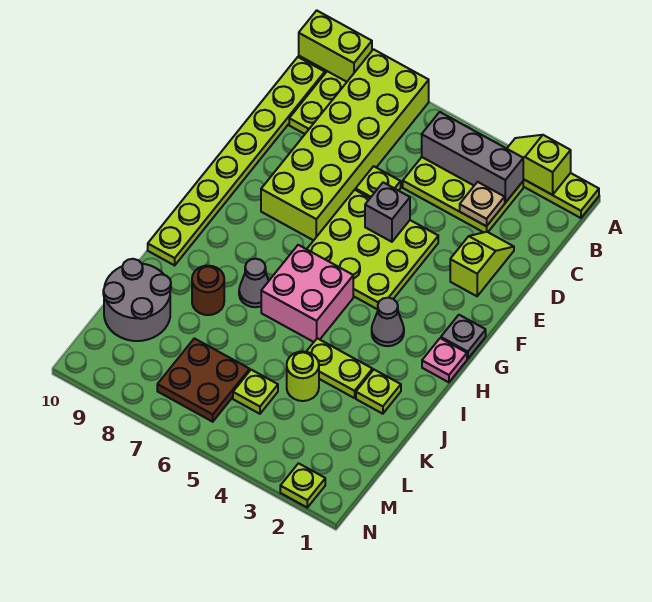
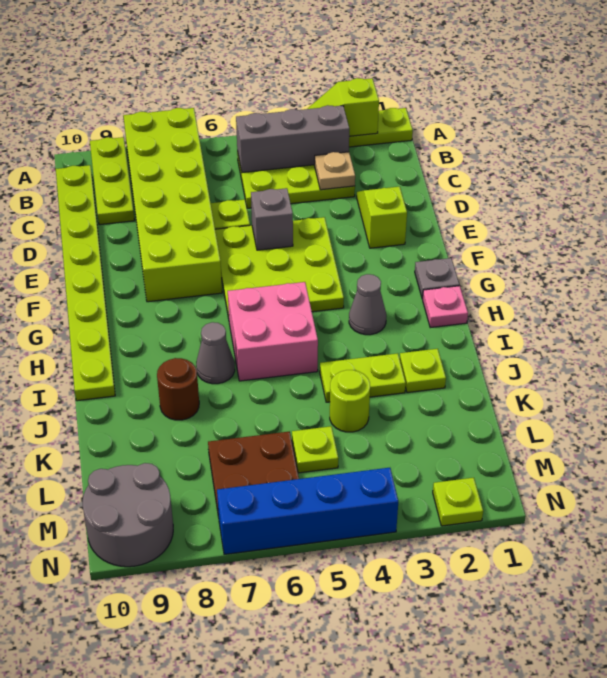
lime brick A9:A10 level 2 -> none
grey round brick K9:L10 level 1 -> grey round brick M9:N10 level 1
none -> blue brick N4:N7 level 1

